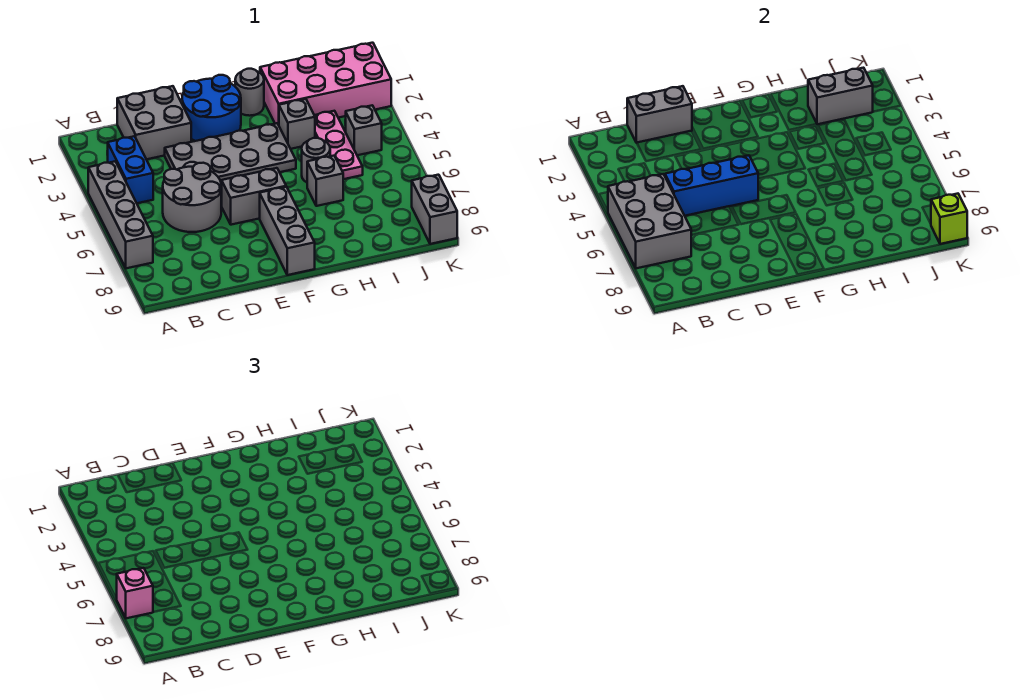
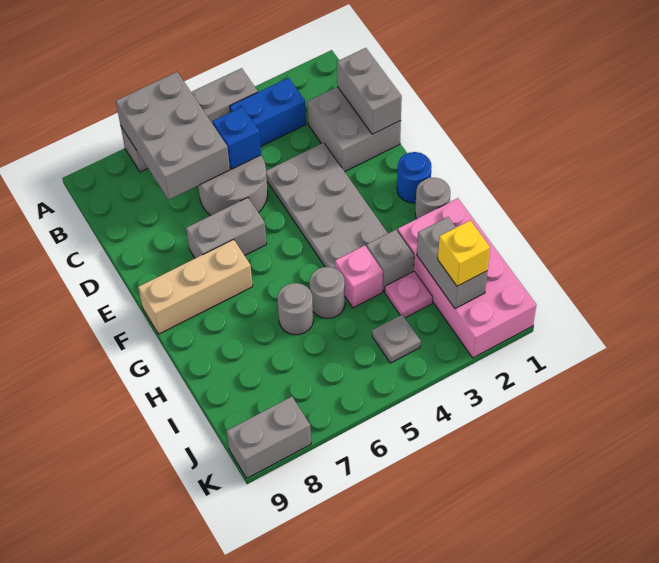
grey brick A5:B7 level 2 -> grey brick A6:C7 level 2
pink brick A7 level 3 -> pink brick H4 level 1
blue brick C5:E5 level 2 -> blue brick C5 level 2
blue round brick E1:F2 level 1 -> blue round brick F1 level 1
grey brick E6:F6 level 1 -> grey brick E6:E7 level 1
grey brick F7:F9 level 1 -> tan brick F7:F9 level 1
grey brick H6 level 1 -> grey round brick H6 level 1
pink plate I3:I5 level 1 -> pink plate I3 level 1
none -> yellow brick J2 level 3
grey brick J4 level 1 -> grey plate J4 level 1
lime brick K9 level 2 -> none

